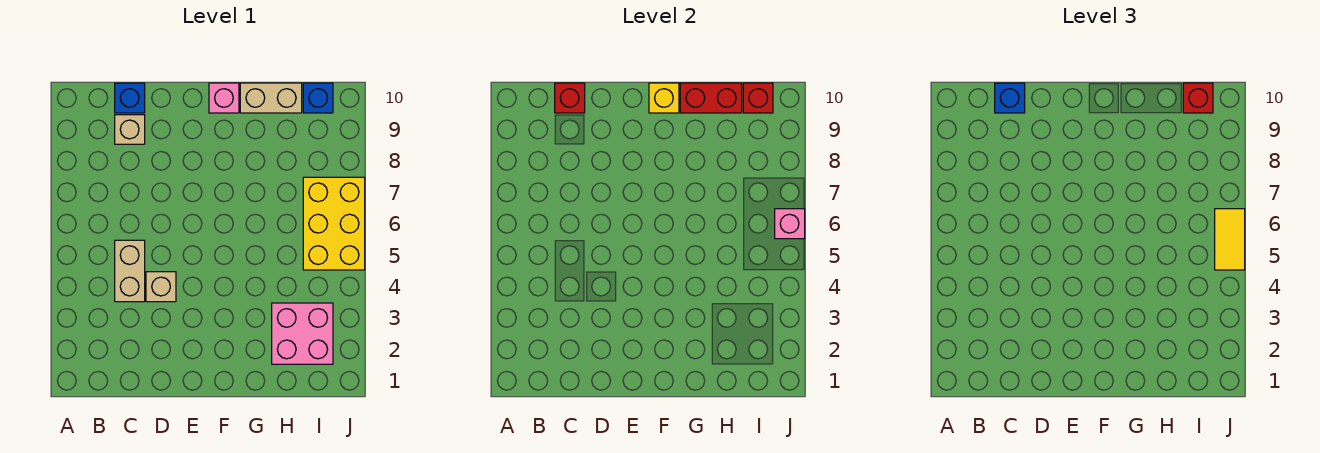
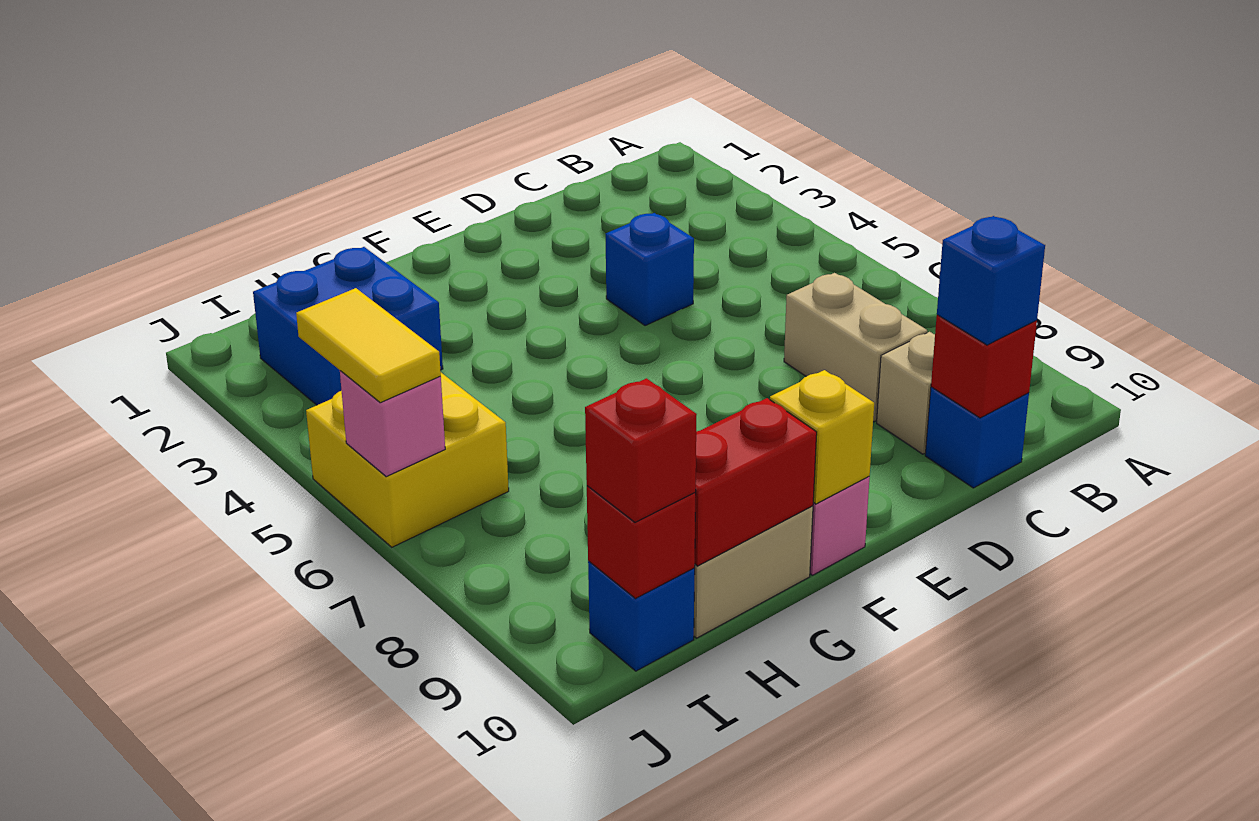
tan brick C4:C5 level 1 -> tan brick C7:C8 level 1
tan brick D4 level 1 -> blue brick D4 level 1
pink brick H2:I3 level 1 -> blue brick H2:I3 level 1
yellow brick I5:J7 level 1 -> yellow brick I5:J6 level 1

